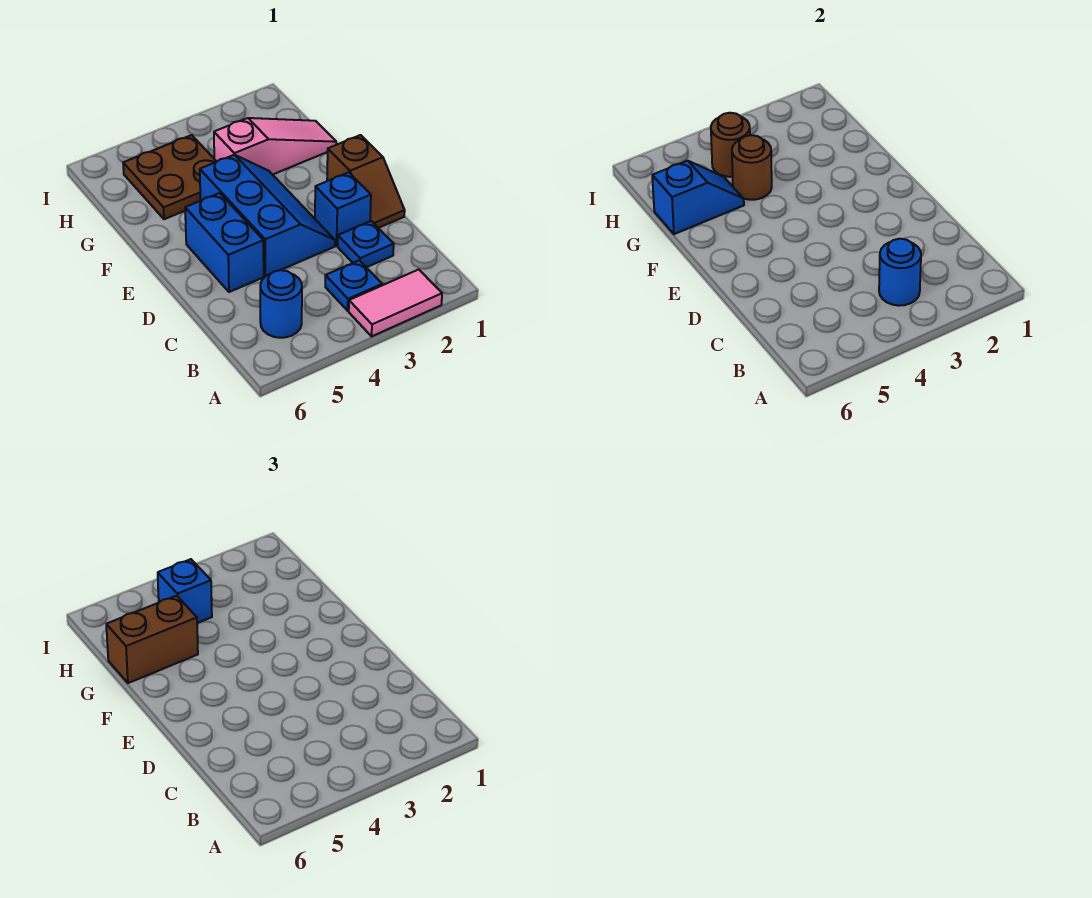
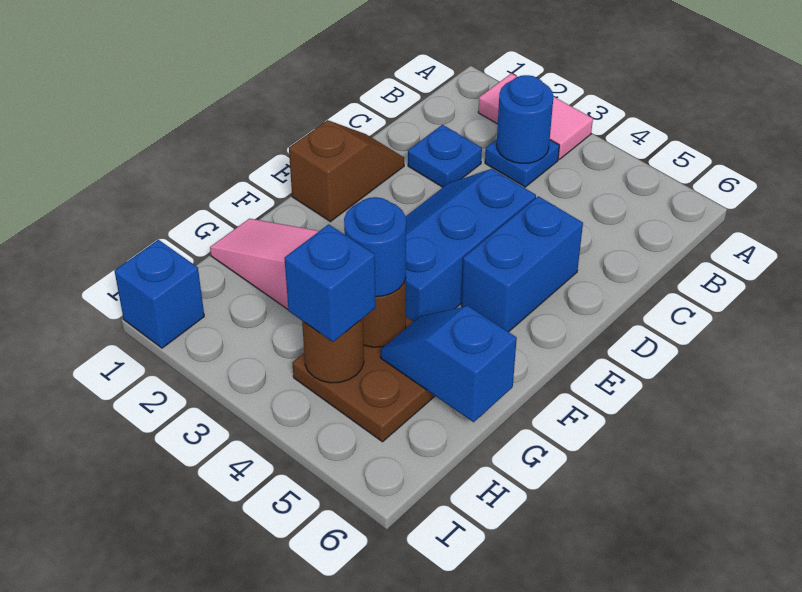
blue round brick B5 level 1 -> blue round brick G4 level 3
blue brick D2 level 1 -> blue brick I1 level 1
brown brick G5:G6 level 3 -> none

